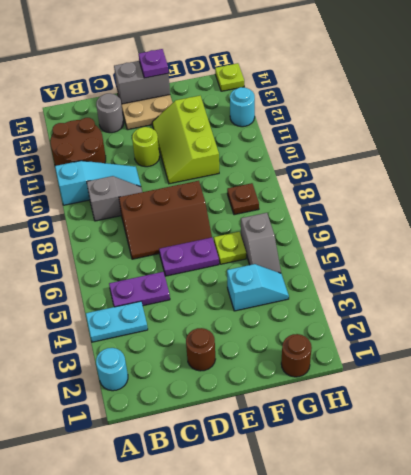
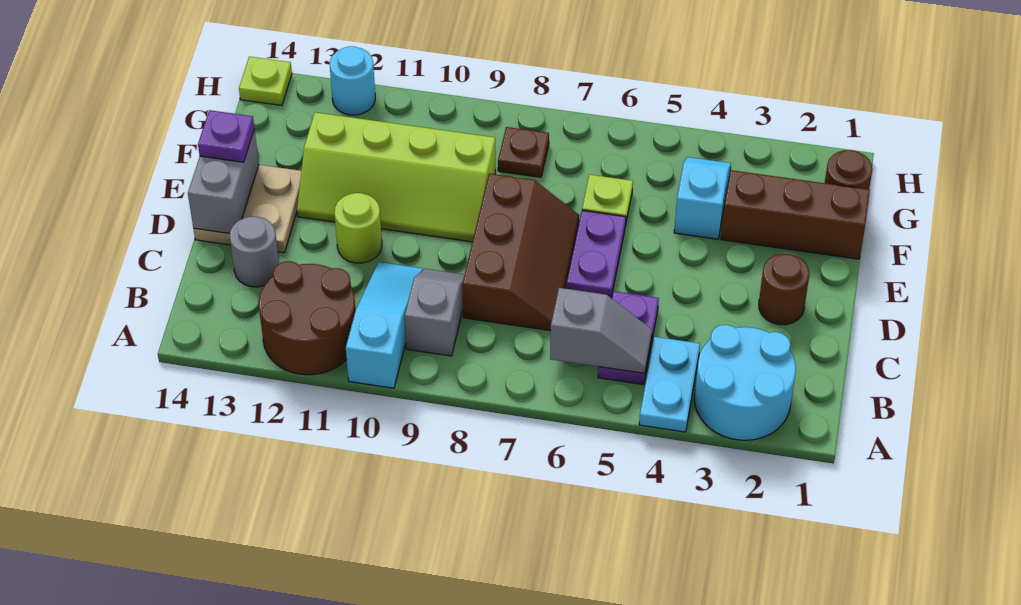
cyan round brick A2 level 1 -> cyan round brick A2:B3 level 1
lime slope E10:F12 level 1 top F -> lime slope E9:F12 level 1 top F
none -> brown brick F1:F3 level 1
grey slope G5:G6 level 1 top 6 -> grey slope B5:B6 level 2 top 6

